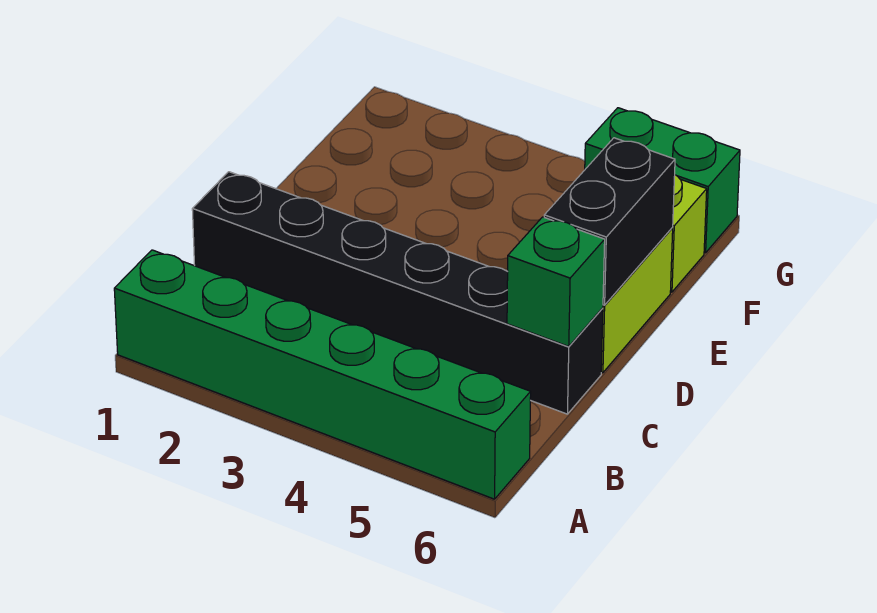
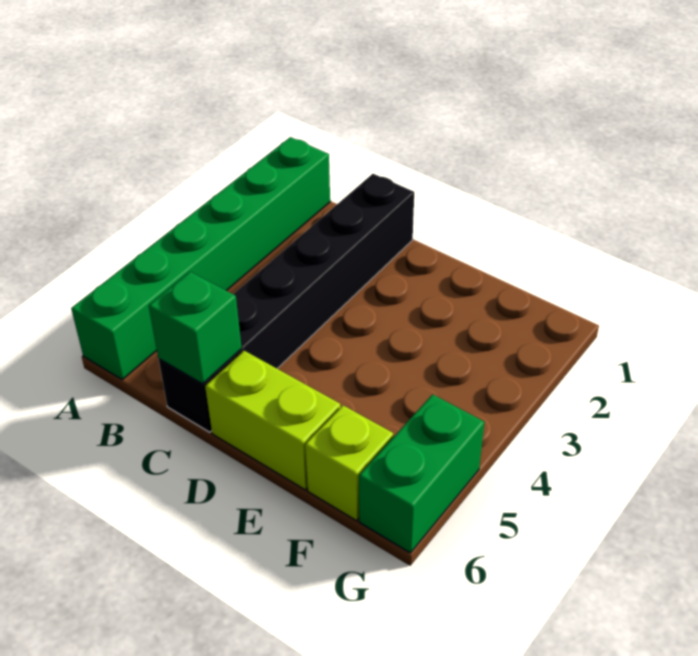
black brick D6:E6 level 2 -> none

